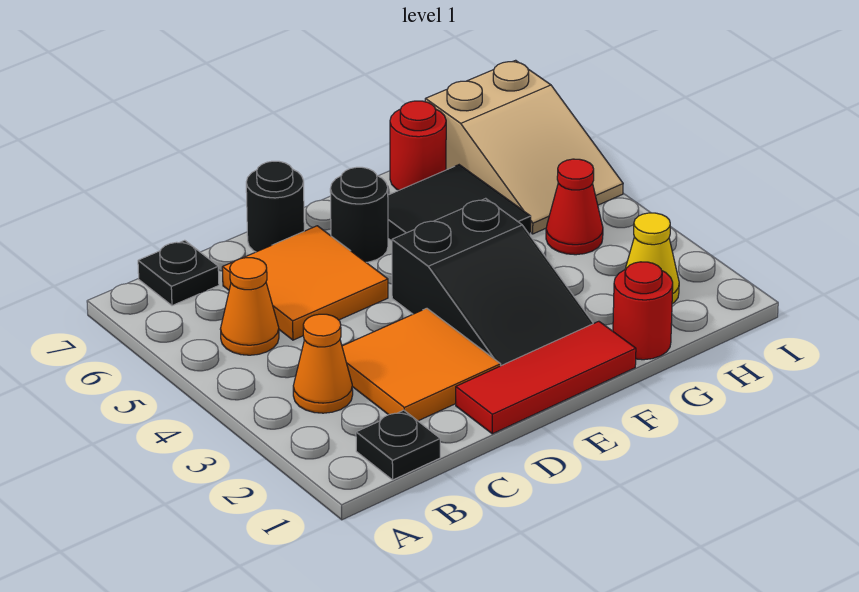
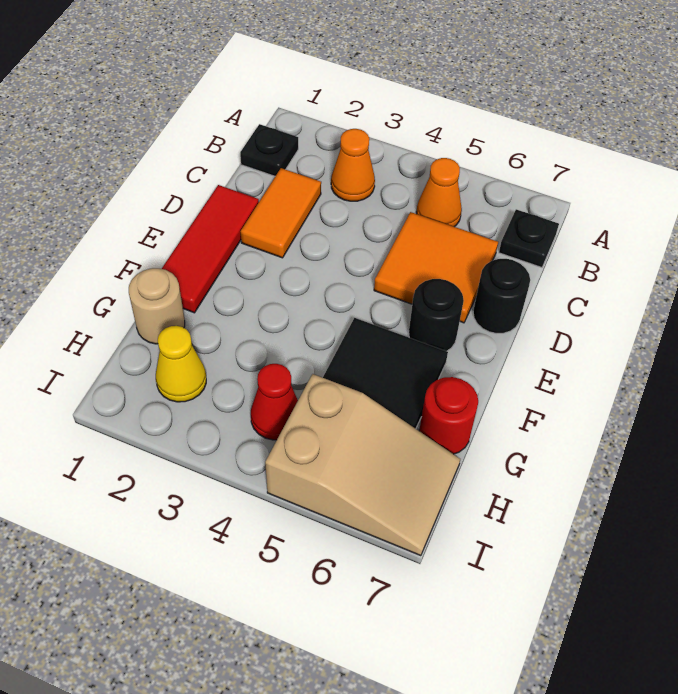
orange tile C2:D3 level 1 -> orange tile C2:D2 level 1
black slope E2:F4 level 1 top 4 -> none
red round brick G1 level 1 -> tan round brick G1 level 1
tan slope H5:I7 level 1 top 7 -> tan slope H5:I7 level 1 top 5

